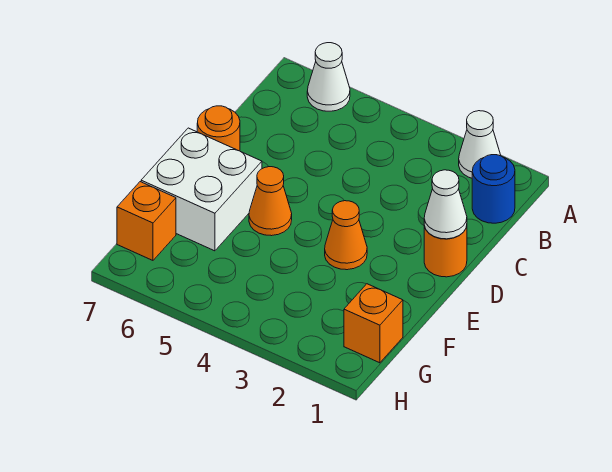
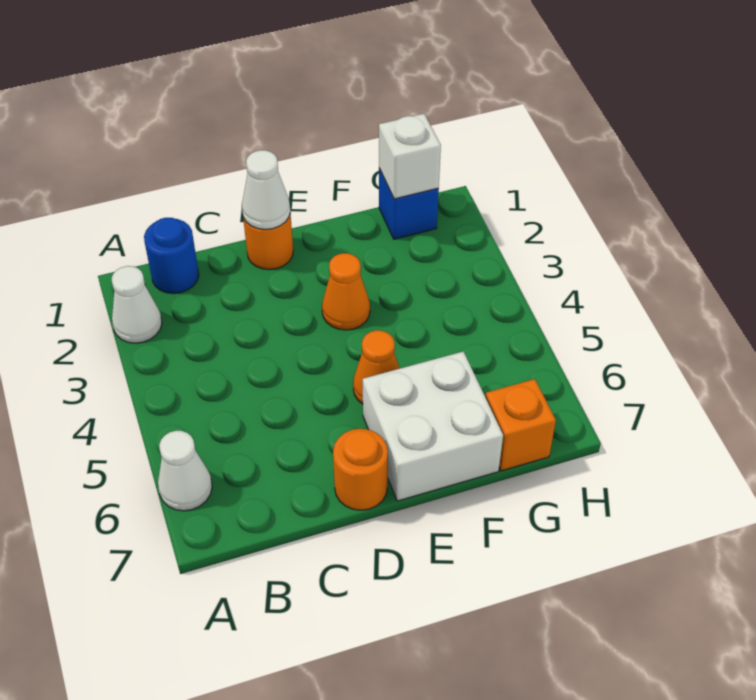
orange brick G1 level 1 -> blue brick G1 level 1
none -> white brick G1 level 2

